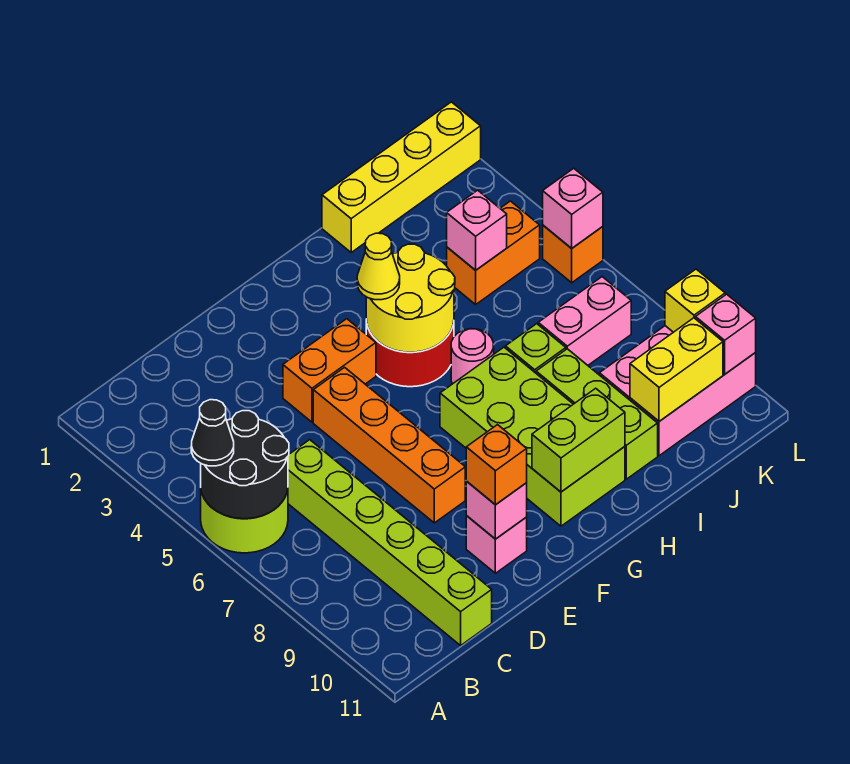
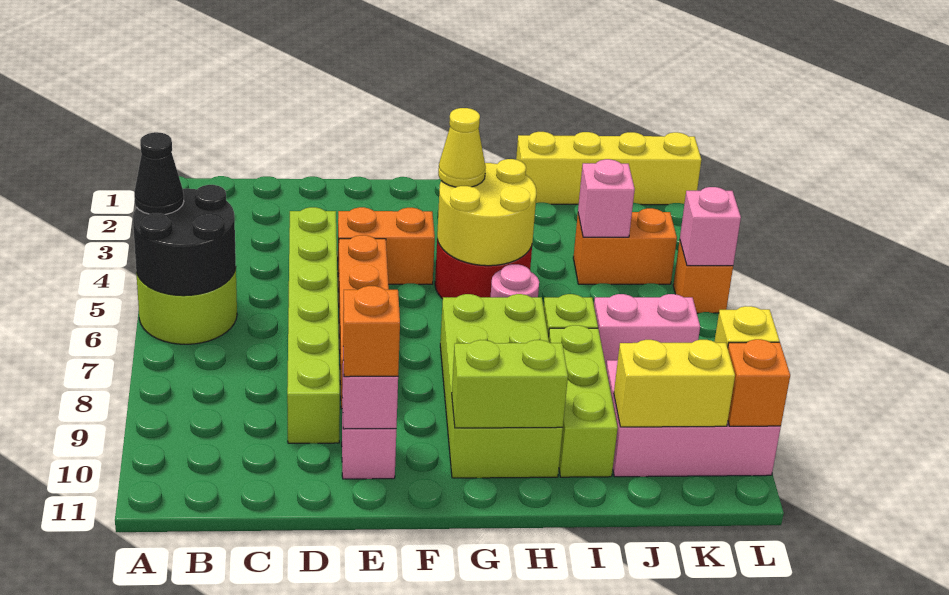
lime brick C6:C11 level 1 -> lime brick D4:D9 level 1
pink brick L10 level 2 -> orange brick L10 level 2

